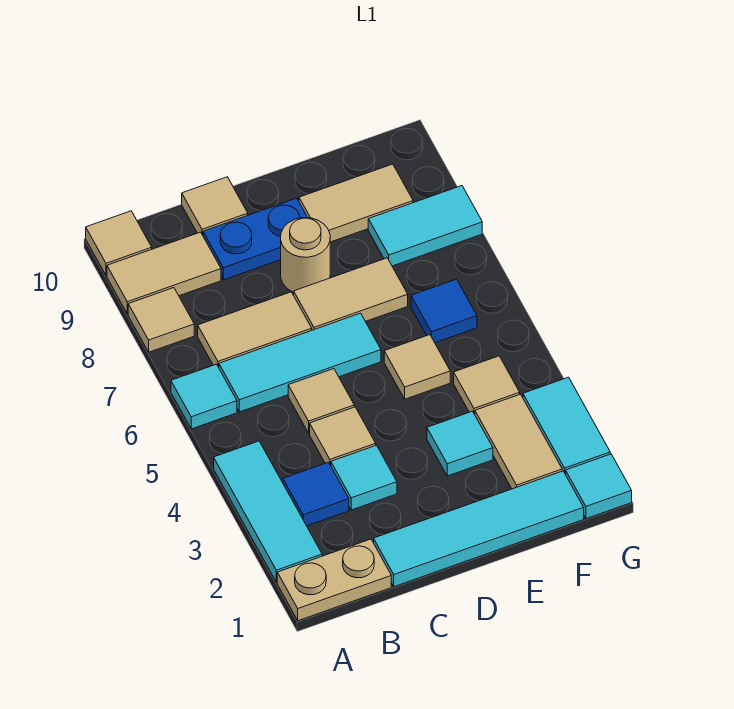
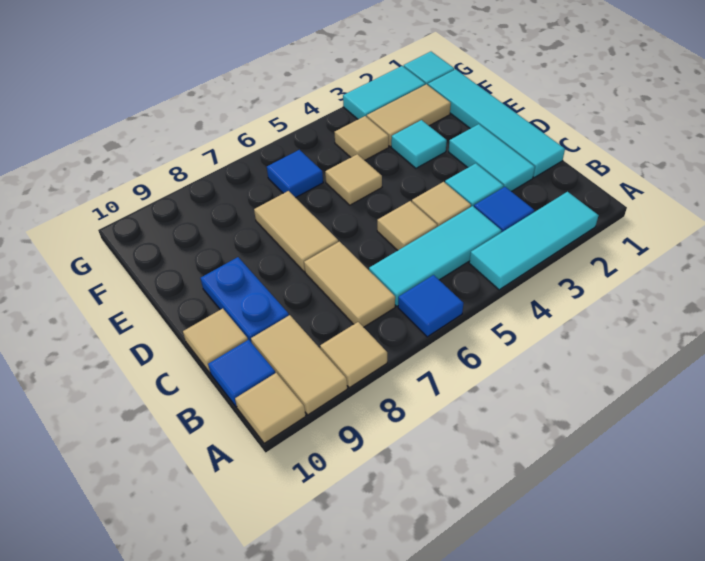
tan plate A1:B1 level 1 -> none
cyan tile A6 level 1 -> blue tile A6 level 1
cyan tile B6:D6 level 1 -> cyan tile B4:B6 level 1
none -> blue tile B10 level 1
tan round brick D8 level 1 -> none
tan tile E9:F9 level 1 -> none
cyan tile F8:G8 level 1 -> cyan tile C2:D2 level 1

